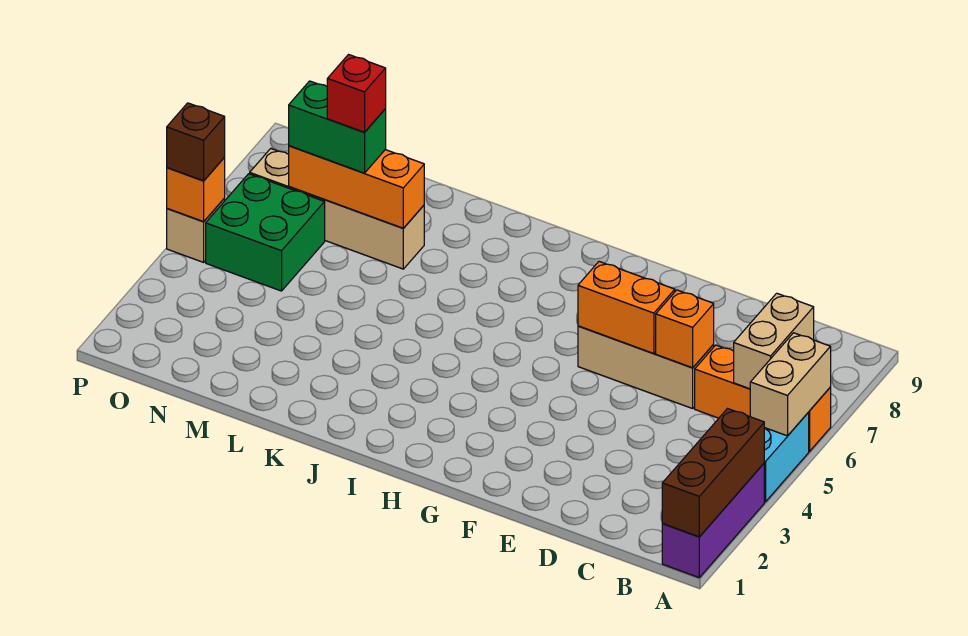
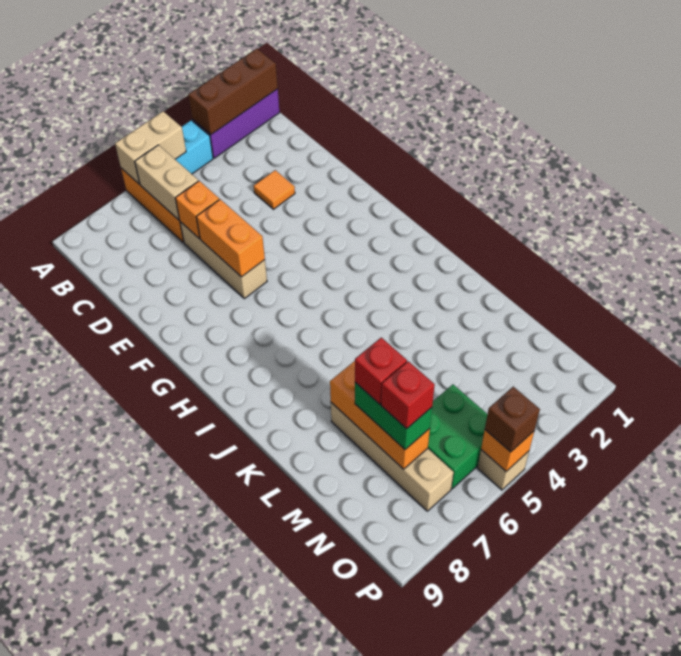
tan brick B6:B7 level 2 -> tan brick B6:C6 level 2
none -> orange tile D3 level 1
none -> red brick N7 level 4

